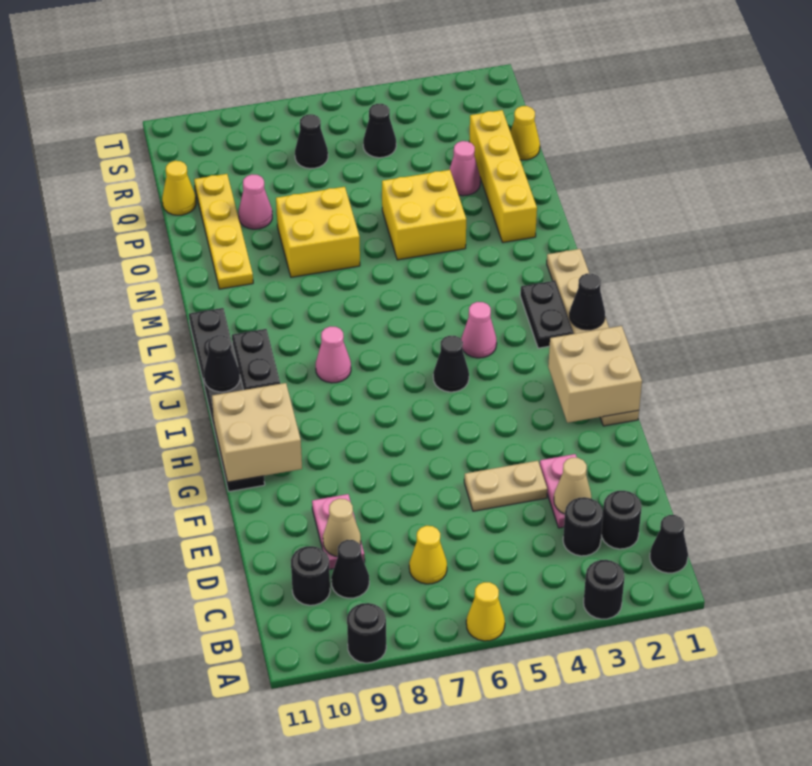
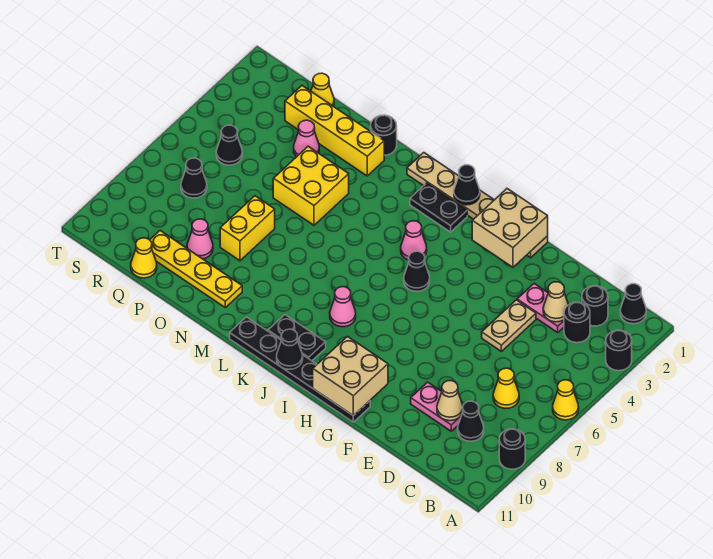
black round brick C10 level 1 -> black round brick N1 level 1
yellow brick N7:O8 level 1 -> yellow brick O7:O8 level 1

